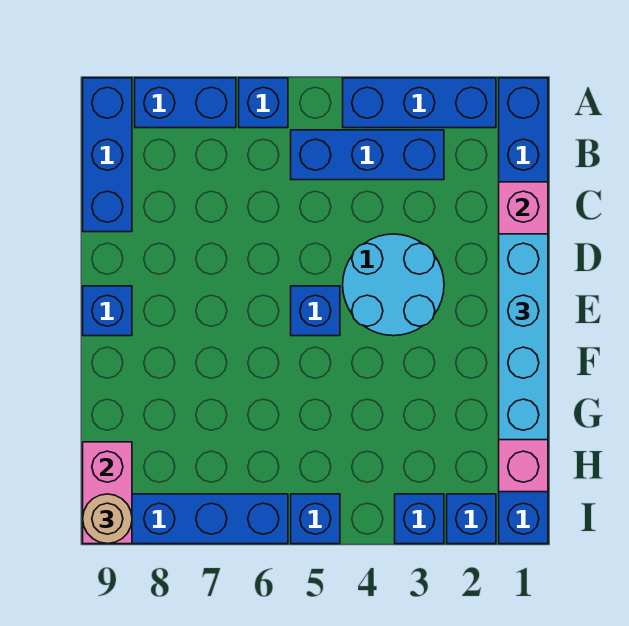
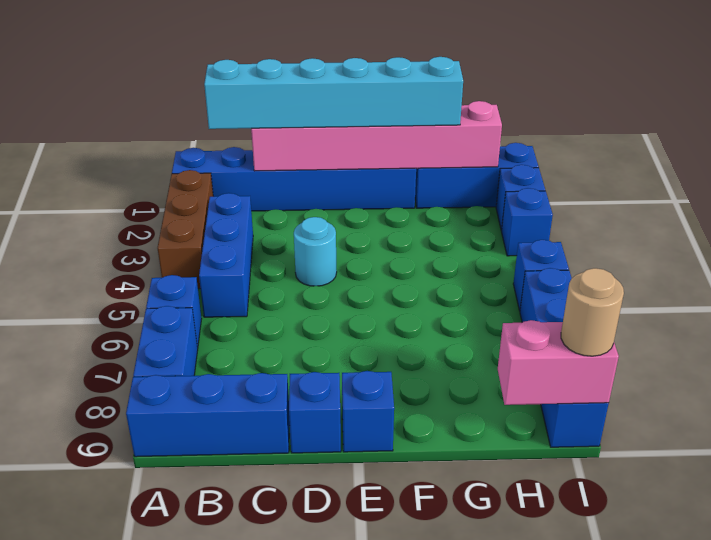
blue brick A2:A4 level 1 -> brown brick A2:A4 level 1
cyan brick D1:G1 level 3 -> cyan brick B1:G1 level 3
cyan round brick D3:E4 level 1 -> cyan round brick D4 level 1
blue brick E5 level 1 -> blue brick D9 level 1

